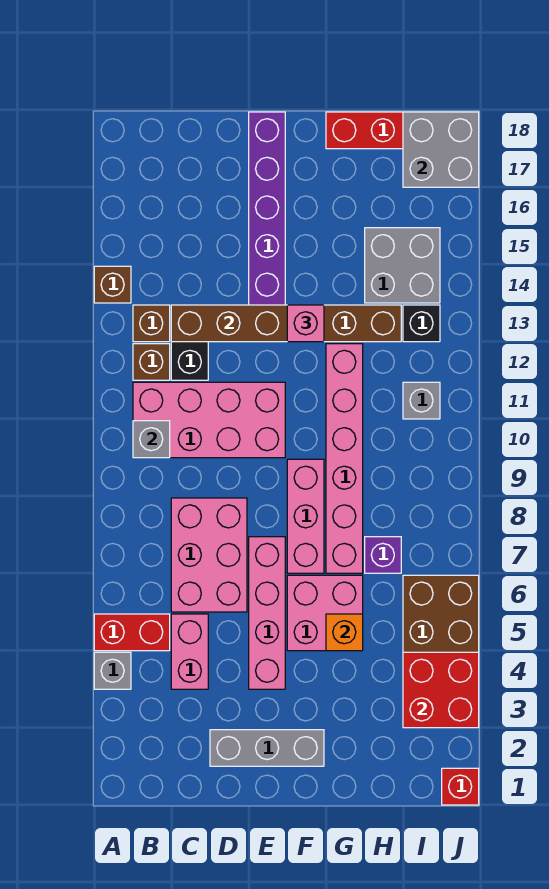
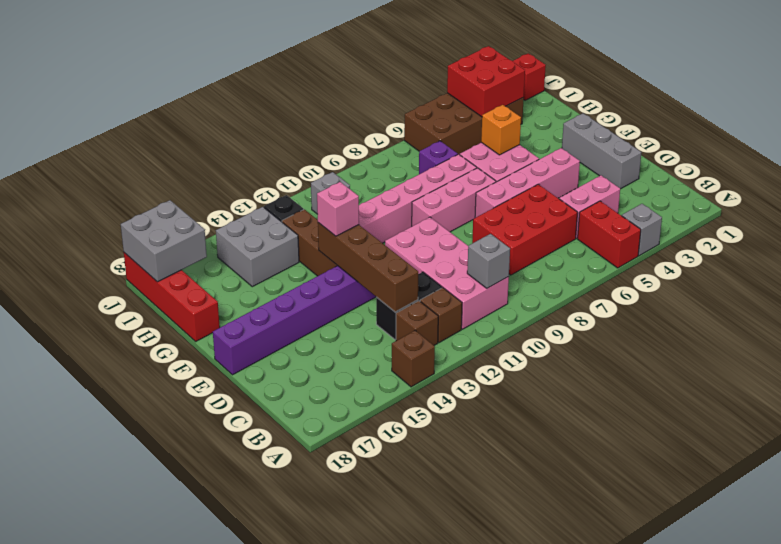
pink brick C6:D8 level 1 -> red brick C6:D8 level 1

